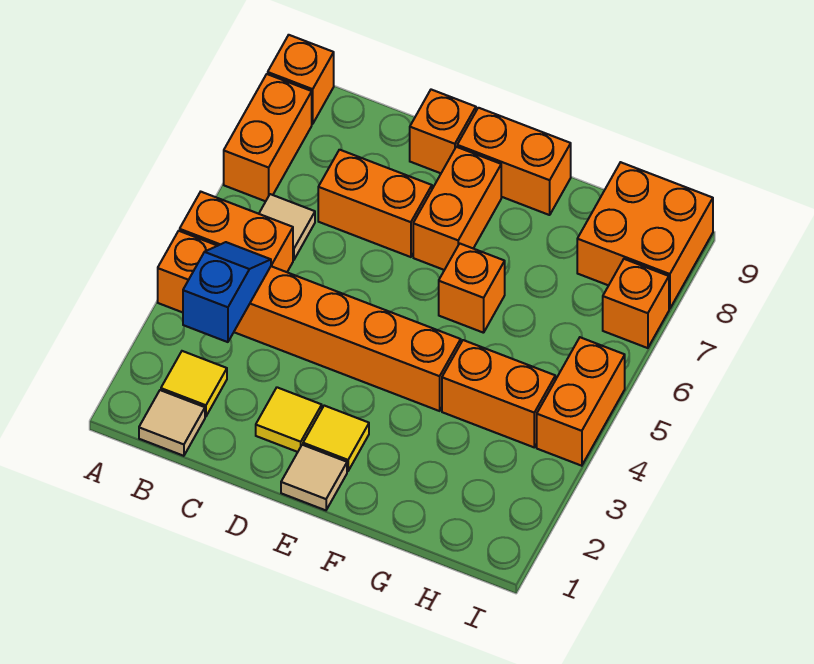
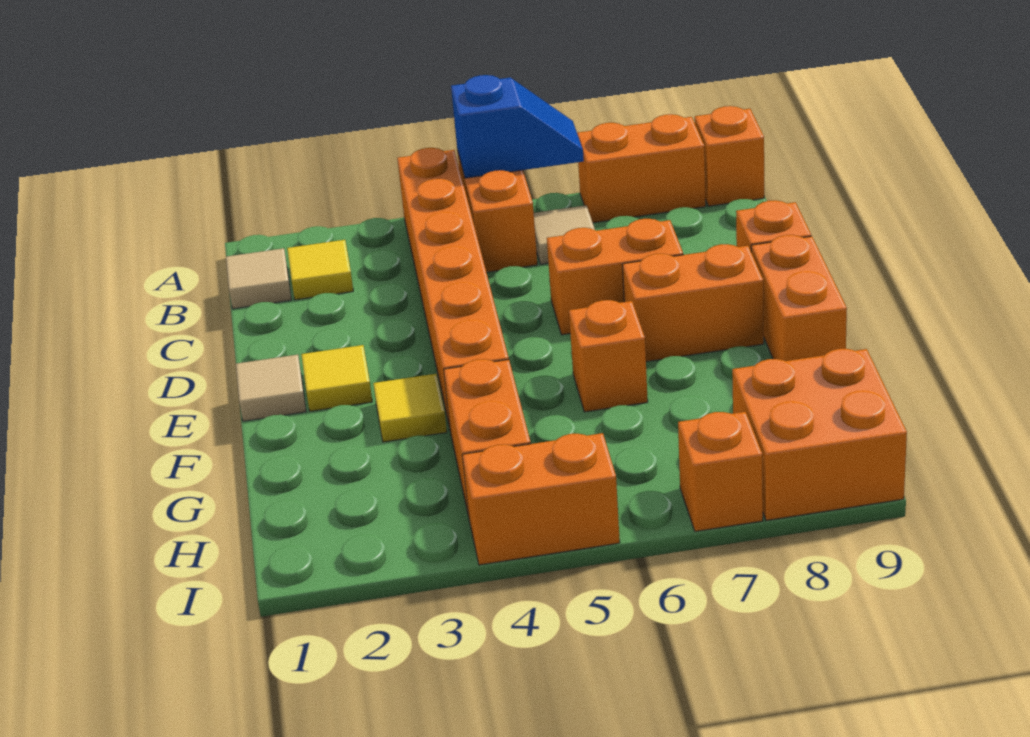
blue slope B3:B4 level 2 top 3 -> blue slope A5:A6 level 2 top 5
orange brick C7:D7 level 1 -> orange brick D6:D7 level 1
yellow tile D2 level 1 -> yellow tile F3 level 1

